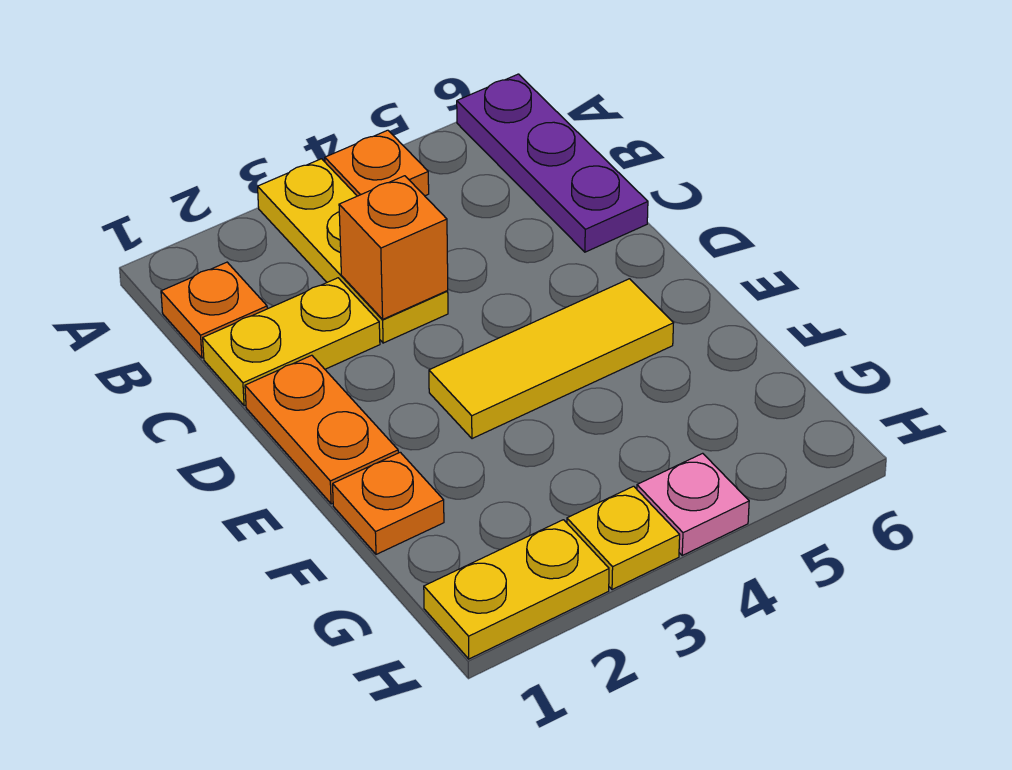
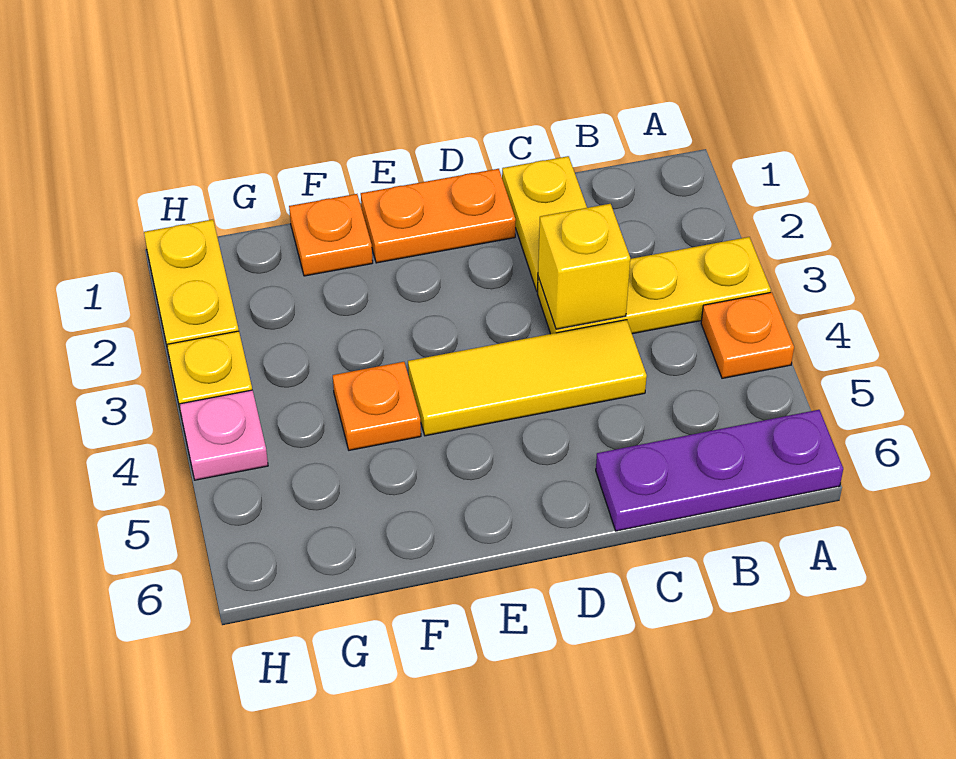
orange plate B1 level 1 -> orange plate F4 level 1
orange brick C3 level 2 -> yellow brick C3 level 2
yellow tile E3:E5 level 1 -> yellow tile C4:E4 level 1

